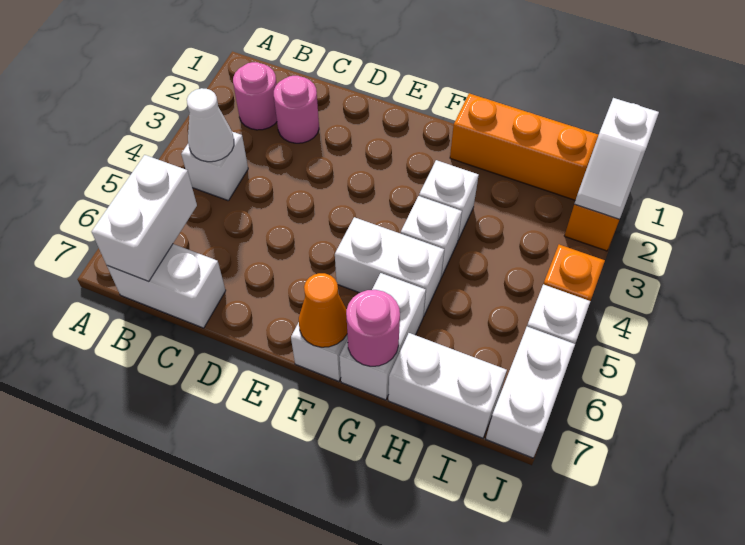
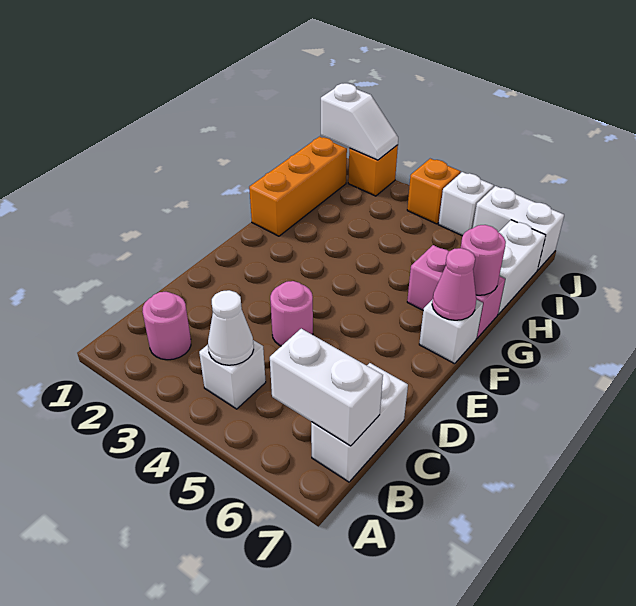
pink round brick C2 level 1 -> pink round brick D4 level 1
white brick F5:G5 level 1 -> none
orange cone F7 level 2 -> pink cone F7 level 2
white brick G3 level 1 -> none
white brick G4 level 1 -> none
white brick G6:G7 level 1 -> pink brick G6:G7 level 1

